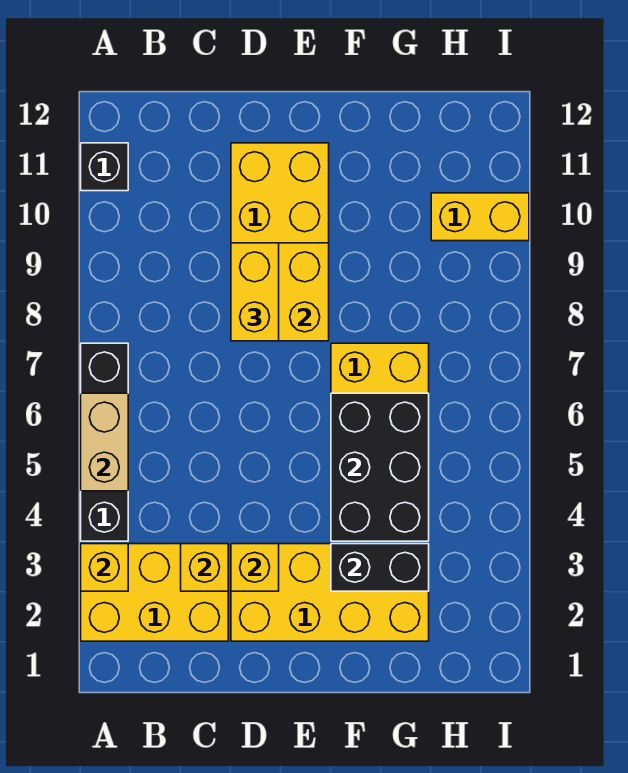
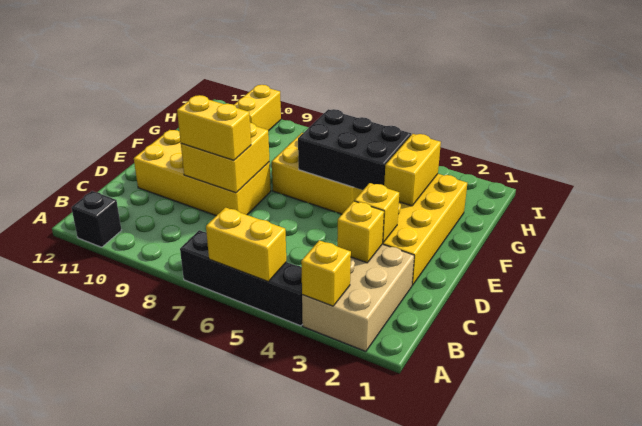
yellow brick A2:C3 level 1 -> tan brick A2:C3 level 1
tan brick A5:A6 level 2 -> yellow brick A5:A6 level 2
black brick F3:G3 level 2 -> yellow brick F3:G3 level 2

